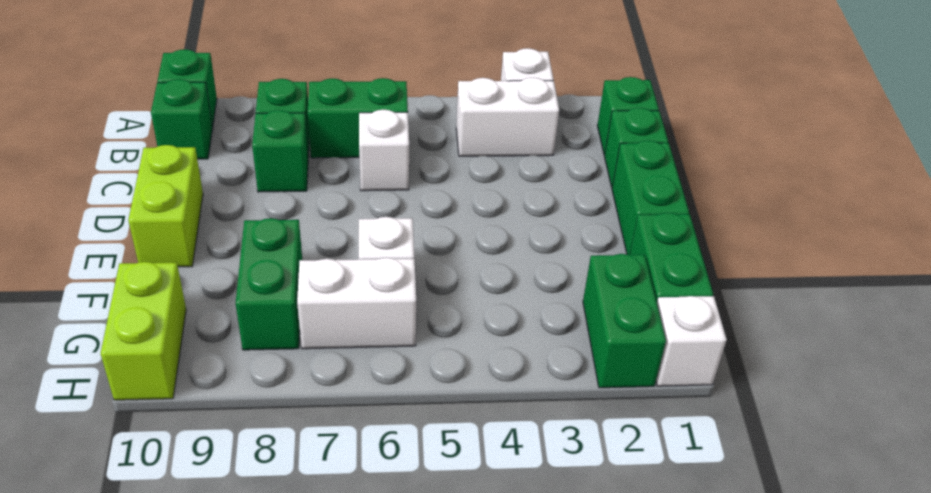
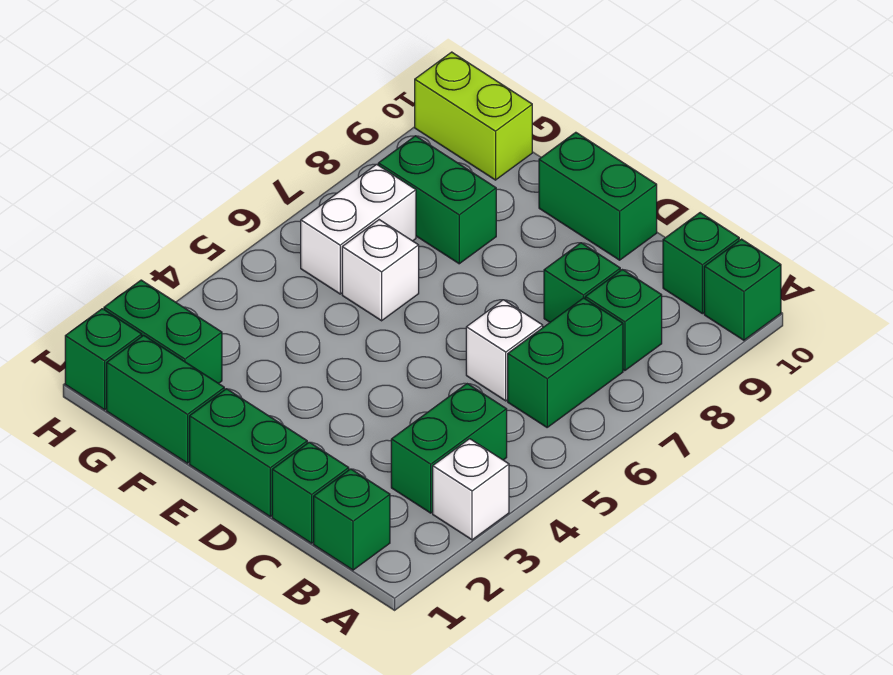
white brick B3:B4 level 1 -> green brick B3:B4 level 1
lime brick D10:E10 level 1 -> green brick D10:E10 level 1
white brick H1 level 1 -> green brick H1 level 1

